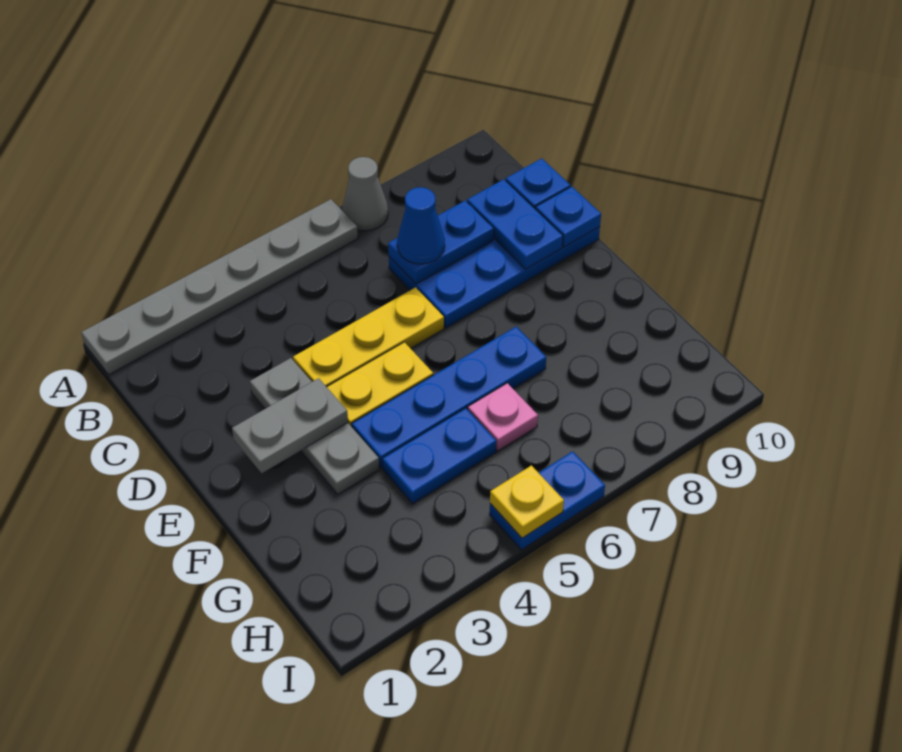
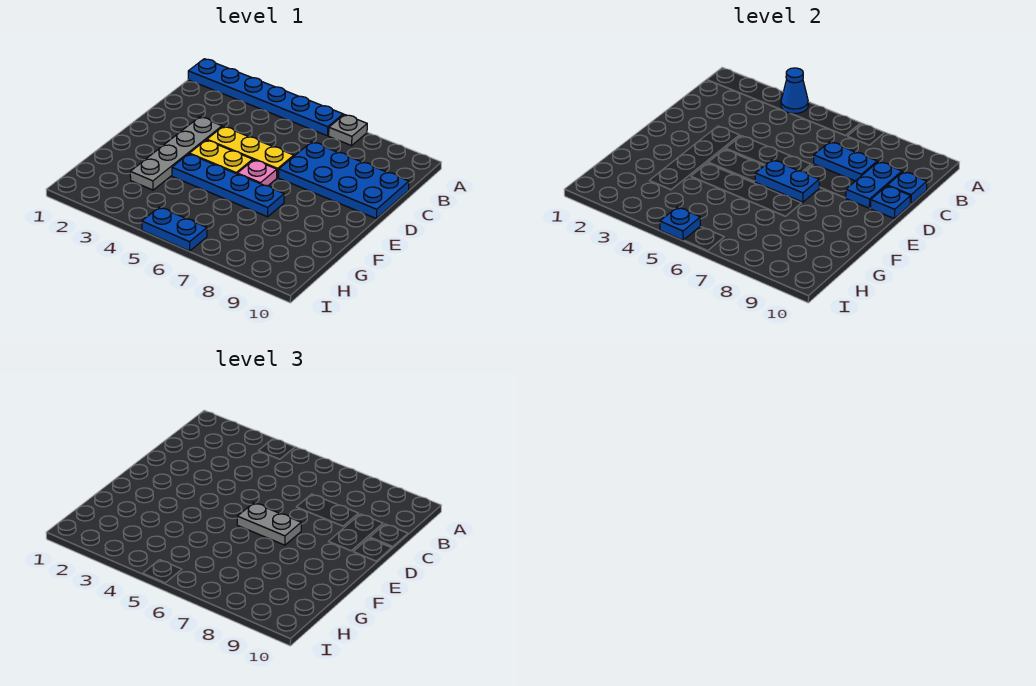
grey plate A1:A6 level 1 -> blue plate A1:A6 level 1
grey cone A7 level 1 -> grey plate A7 level 1
blue cone C7 level 3 -> blue cone A4 level 2
grey plate D3:F3 level 1 -> grey plate D3:G3 level 1
grey plate E2:E3 level 2 -> grey plate E6:E7 level 3
blue plate G4:G5 level 1 -> blue plate E6:E7 level 2
pink plate G6 level 1 -> pink plate E6 level 1
yellow plate I5 level 2 -> blue plate I5 level 2

